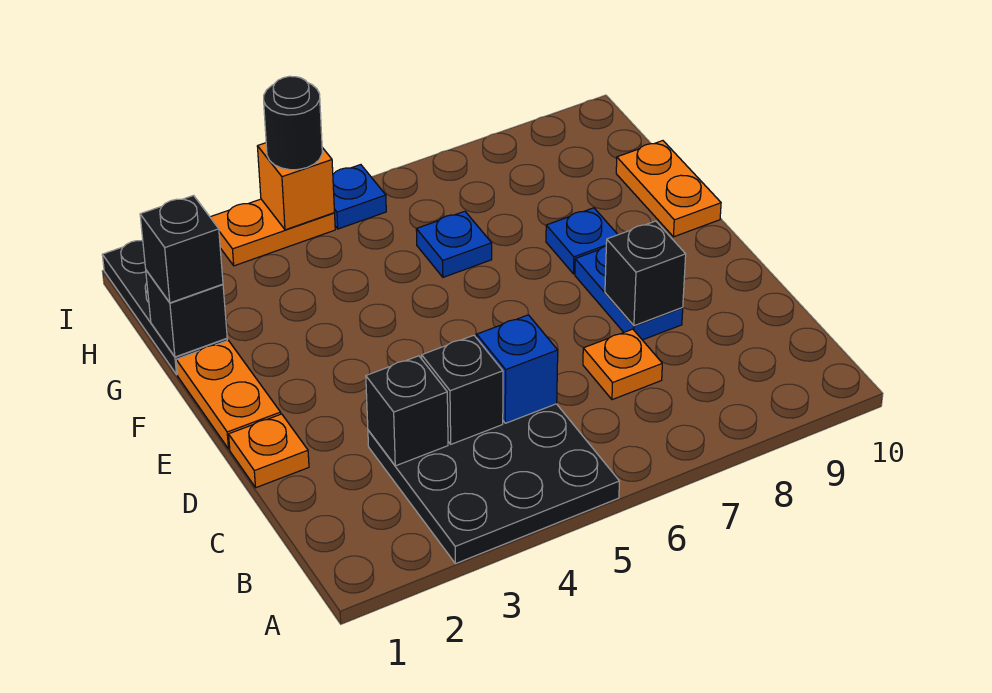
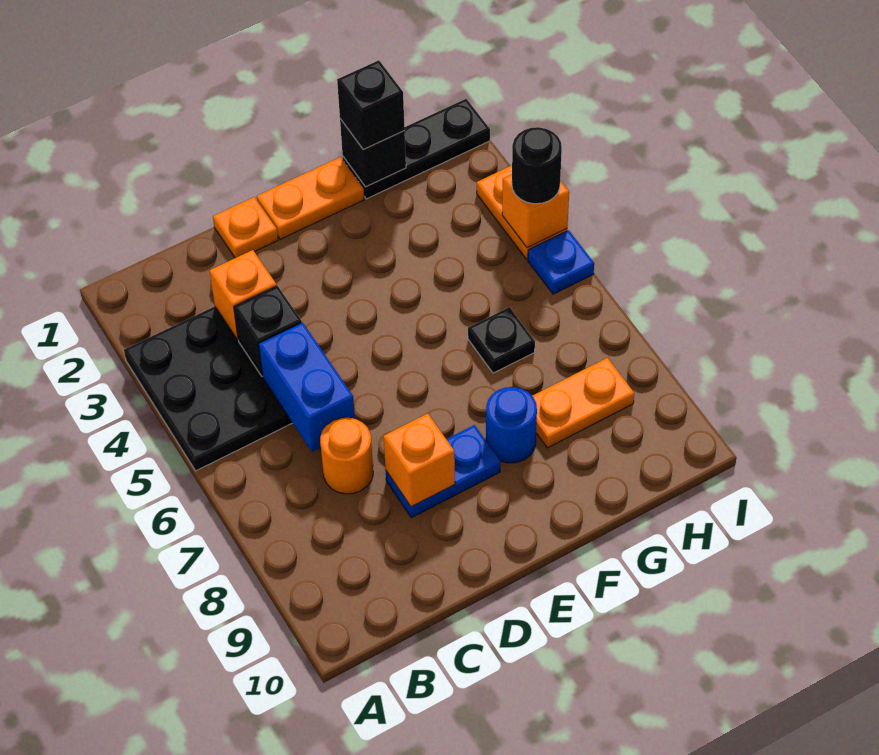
black brick C3 level 2 -> orange brick C3 level 2
blue brick C5 level 2 -> blue brick C5:C6 level 2
orange plate C7 level 1 -> orange round brick C7 level 1
black brick D8 level 2 -> orange brick D8 level 2
blue plate F8 level 1 -> blue round brick F8 level 1
orange plate F10:G10 level 1 -> orange plate G8:H8 level 1
blue plate G6 level 1 -> black plate G6 level 1

